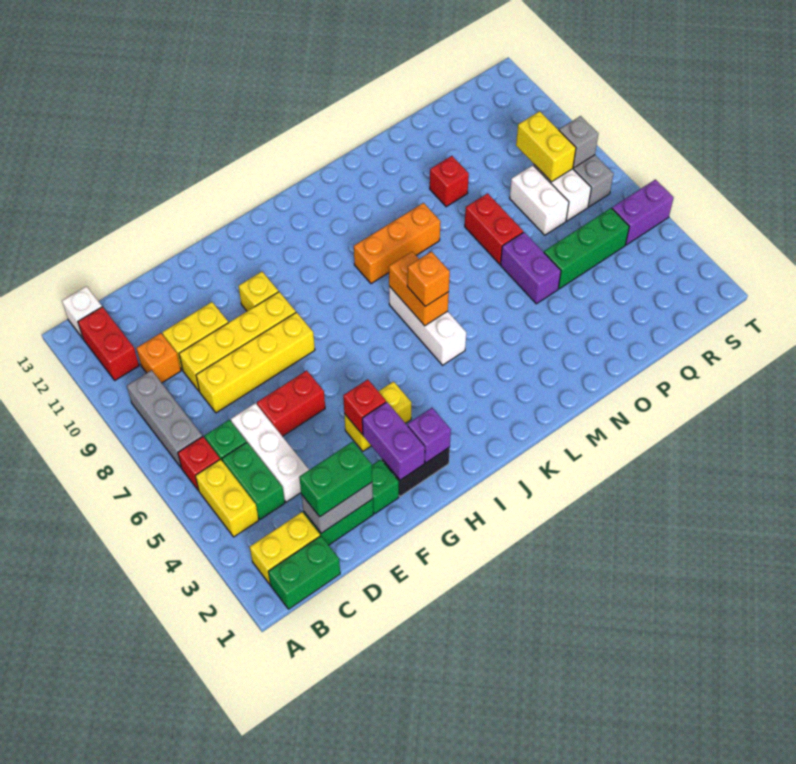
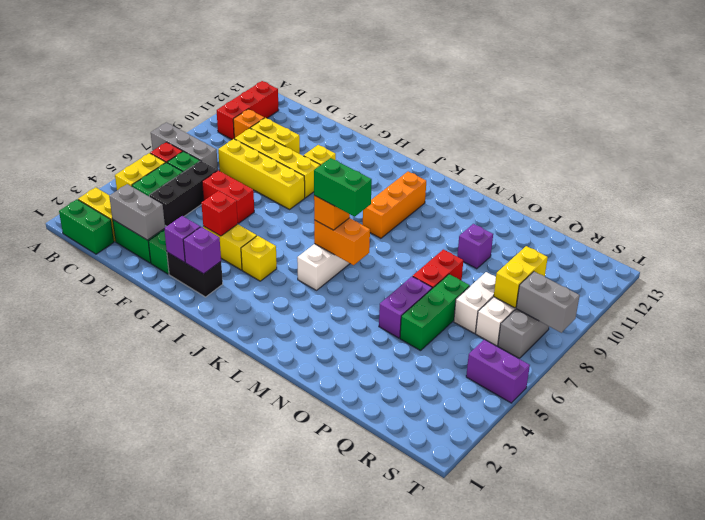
grey brick B7:B9 level 1 -> grey brick A7:C7 level 1
red brick B11:B12 level 1 -> red brick B10:B12 level 1
white brick B13 level 1 -> none
green brick D2:E2 level 3 -> green brick K6:L6 level 4
white brick D4:D6 level 1 -> black brick D4:D6 level 1
purple brick G2:G3 level 2 -> purple brick G2 level 2
none -> yellow brick I4 level 1
orange brick K6:K7 level 2 -> orange brick K6:L6 level 2
orange brick K9:M9 level 1 -> orange brick K9:K11 level 1
red brick O10 level 1 -> purple brick O10 level 1
green brick P5:R5 level 1 -> green brick P5:P7 level 1
grey brick S8 level 2 -> grey brick S8:T8 level 2

